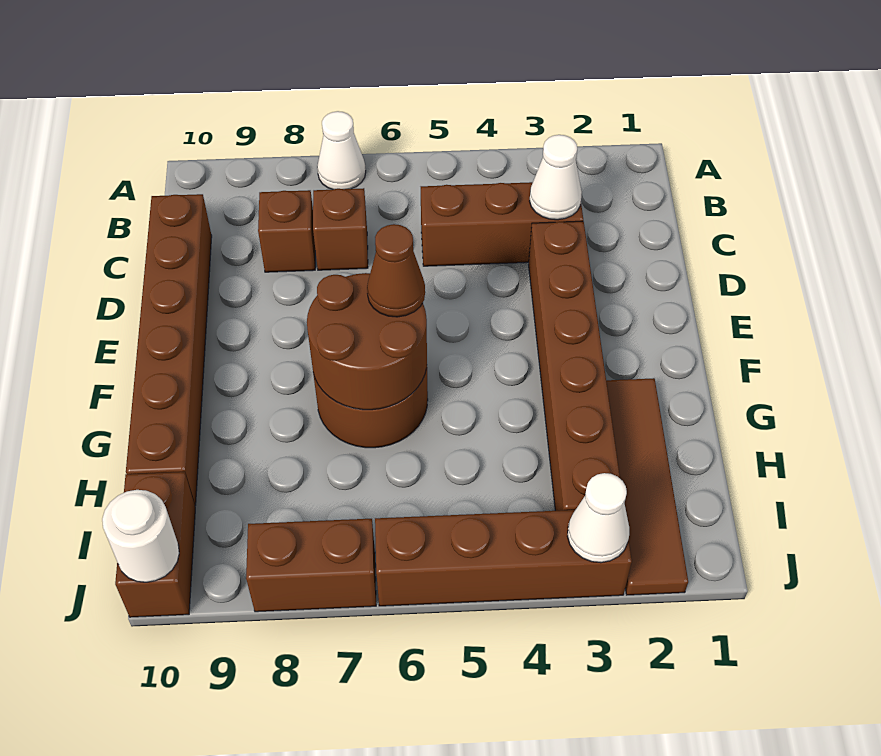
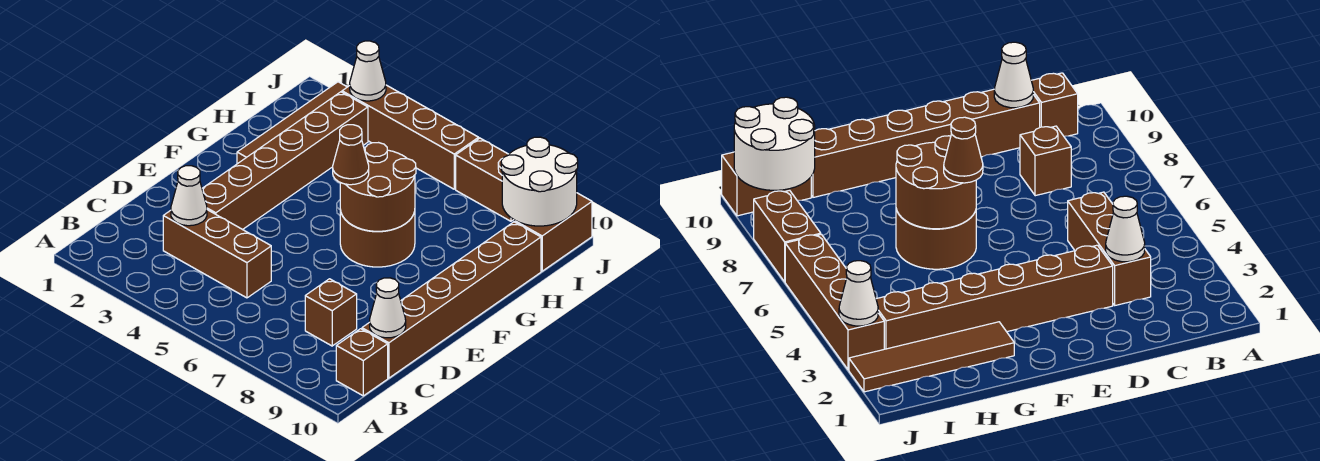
white cone A7 level 1 -> white cone C10 level 2
brown brick C7 level 1 -> brown brick B10 level 1
white round brick J10 level 2 -> white round brick I9:J10 level 2

